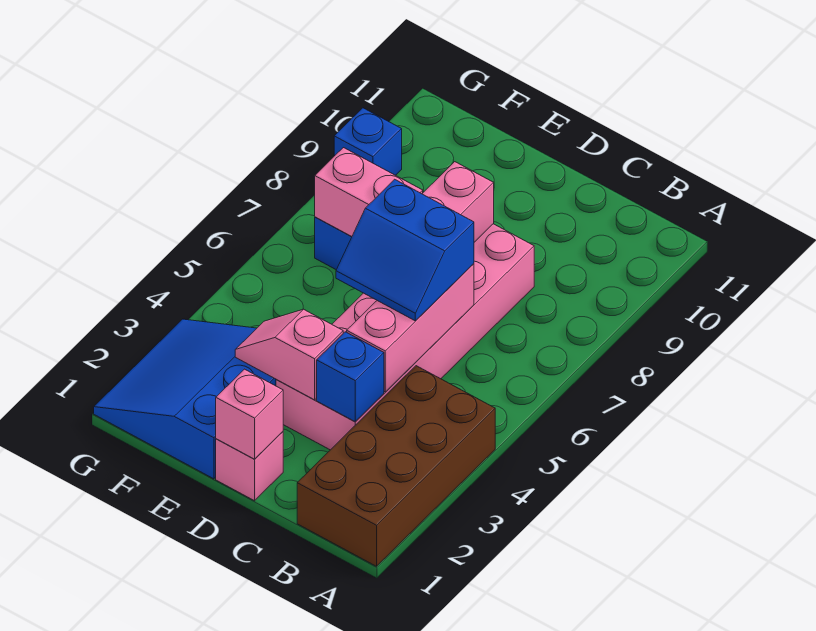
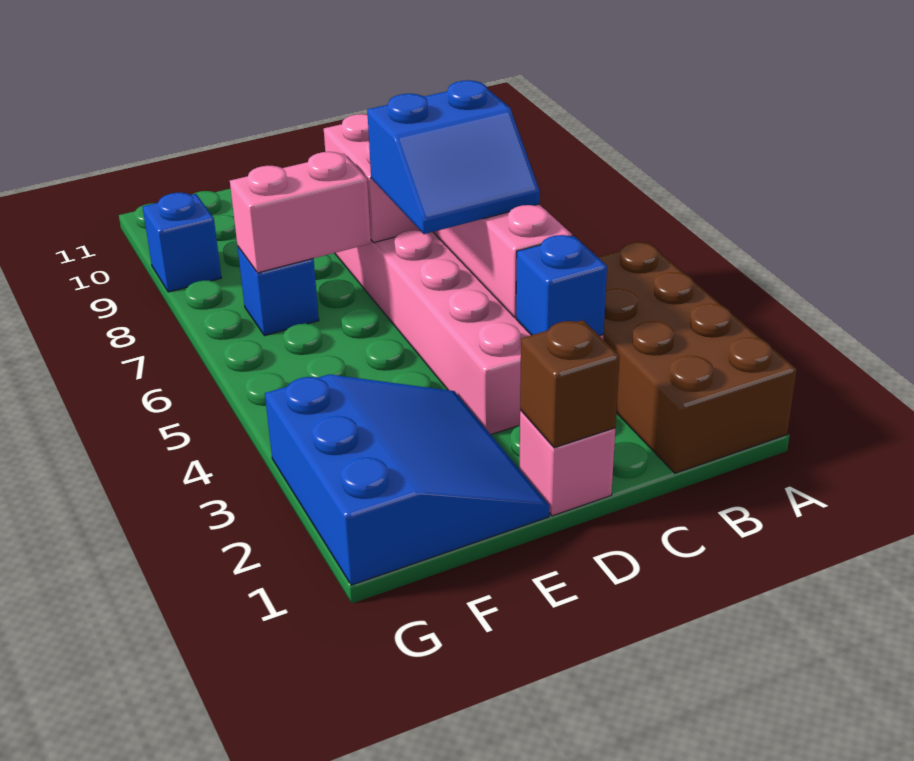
pink brick D1 level 2 -> brown brick D1 level 2
pink slope D3:E3 level 2 top D -> none
blue slope E1:G3 level 1 top E -> blue slope E1:G3 level 1 top G

